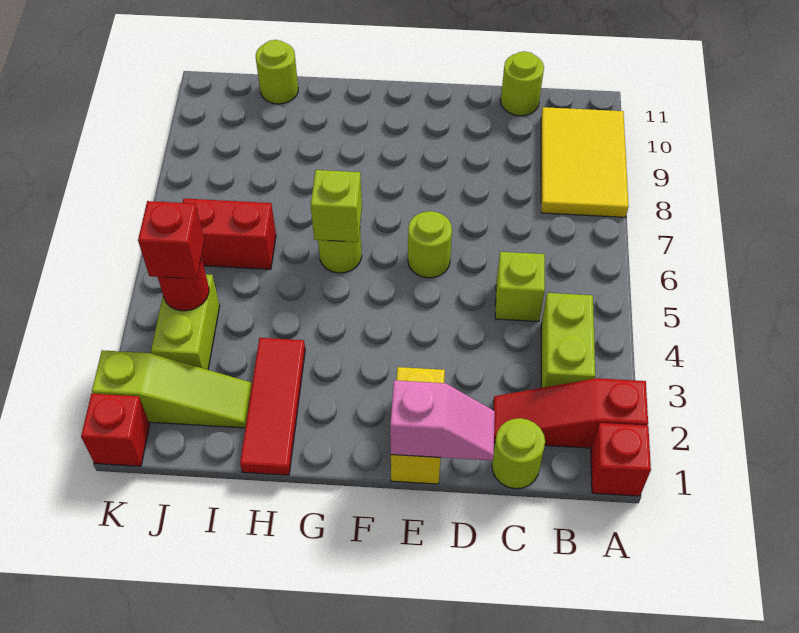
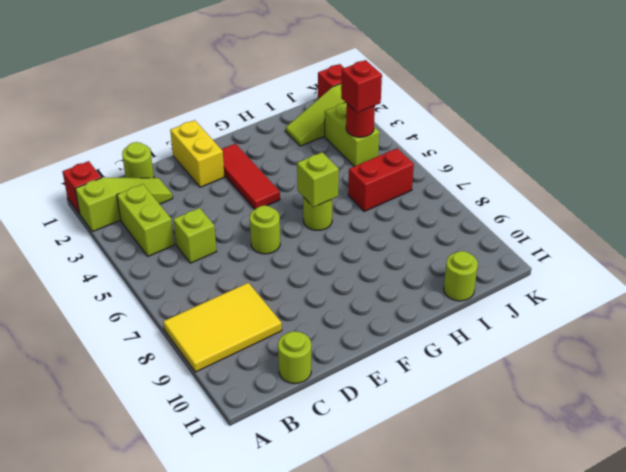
red slope A2:C2 level 1 top A -> lime slope A2:C2 level 1 top A
yellow tile A8:B10 level 1 -> yellow tile A8:C9 level 1
pink slope D1:E1 level 2 top E -> none
red tile H1:H3 level 1 -> red tile F2:F4 level 1

